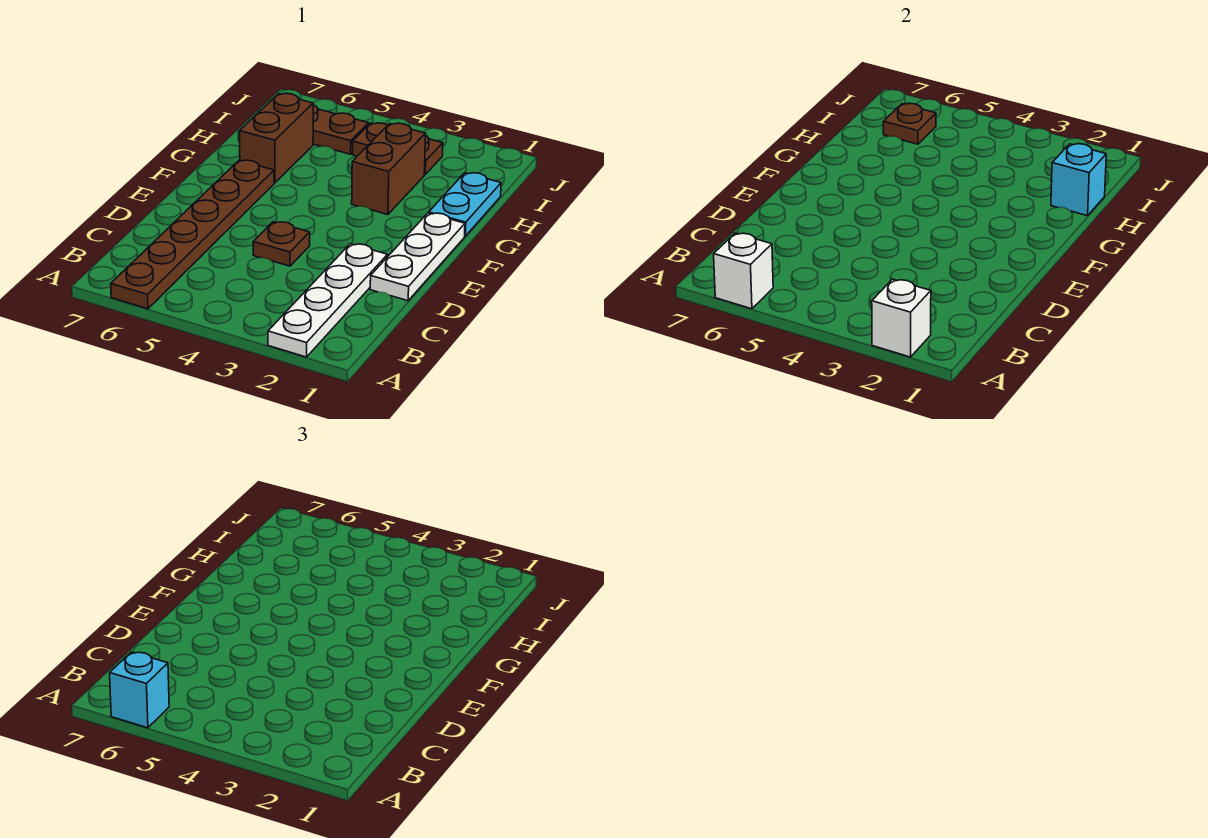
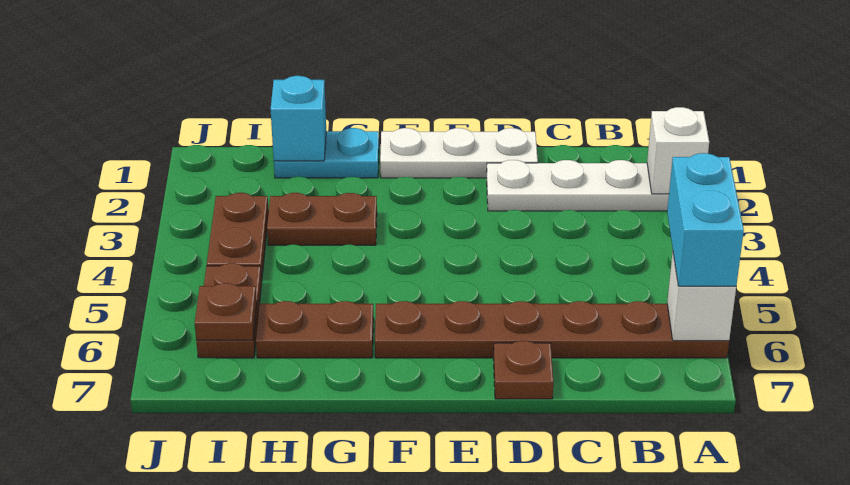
cyan brick A6 level 3 -> cyan brick A5:A6 level 3
brown plate D4 level 1 -> brown plate D7 level 1
brown brick G3:H3 level 1 -> brown plate G3:H3 level 1
brown brick G6:H6 level 1 -> brown plate G6:H6 level 1

